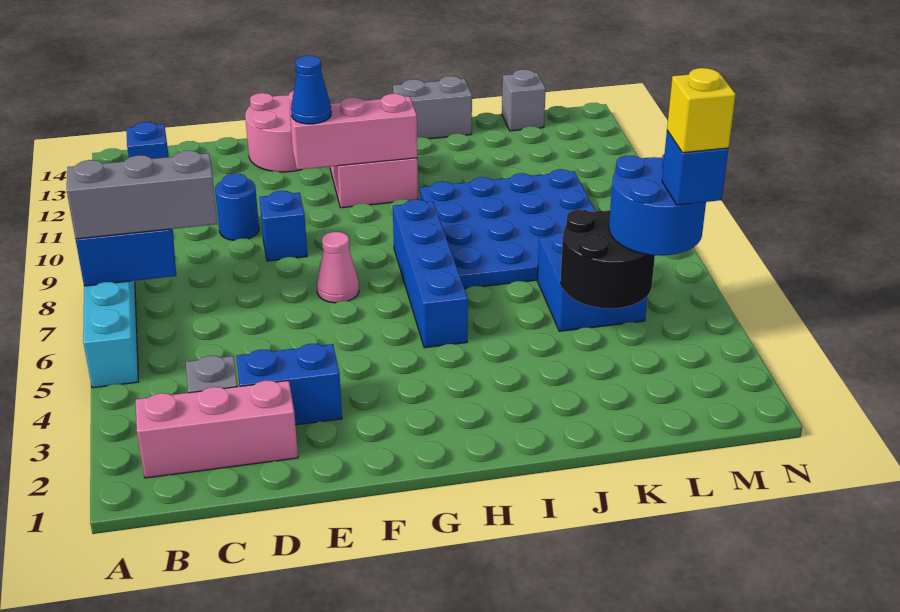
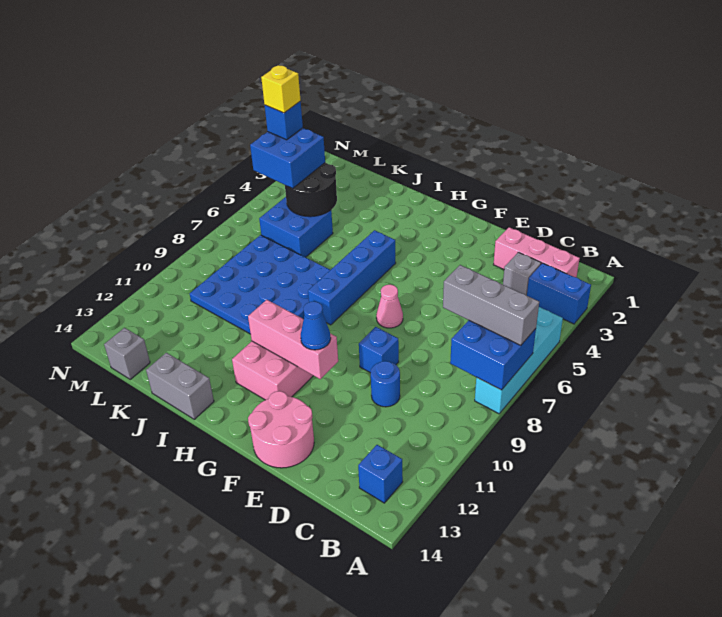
blue brick D3:E3 level 1 -> blue brick A3:B3 level 1
blue round brick L4:M5 level 3 -> blue brick L4:M5 level 3

